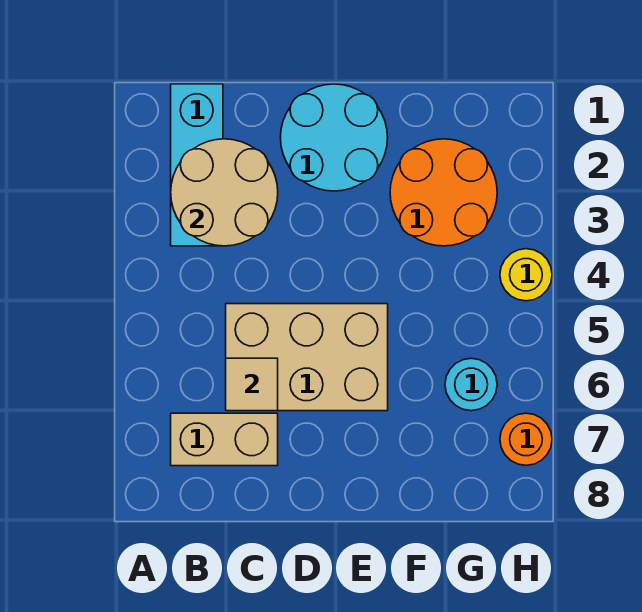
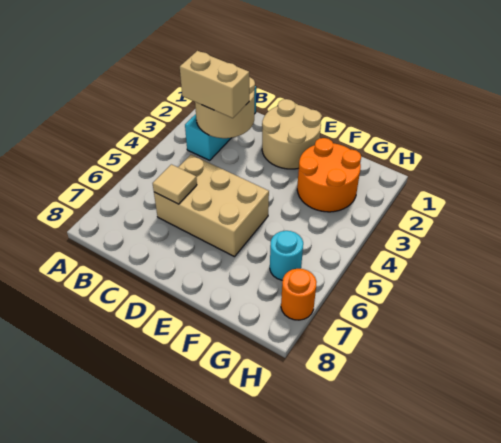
tan brick B7:C7 level 1 -> tan brick B3:C3 level 3
cyan round brick D1:E2 level 1 -> tan round brick D1:E2 level 1
yellow round brick H4 level 1 -> none

